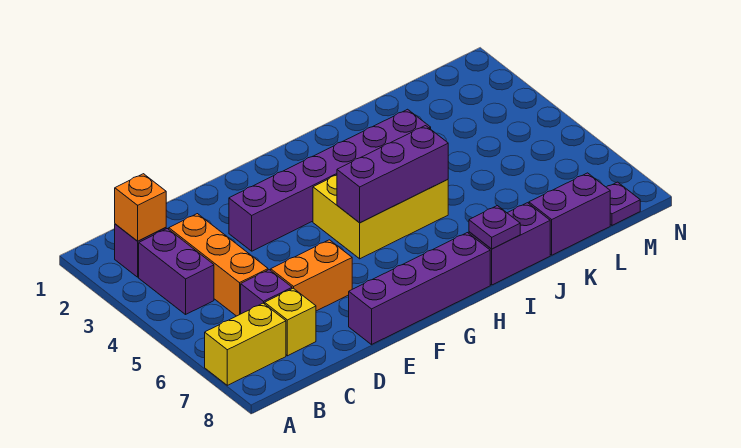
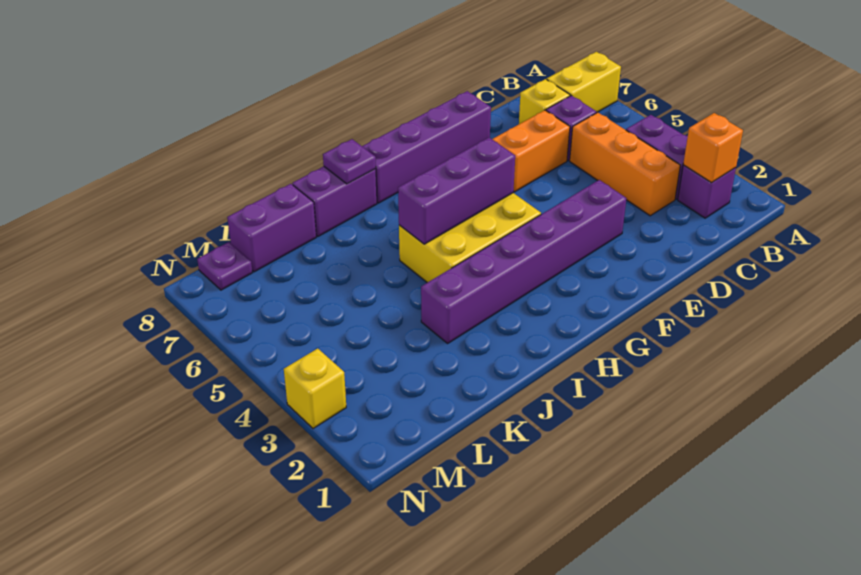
none -> yellow brick N3 level 1

